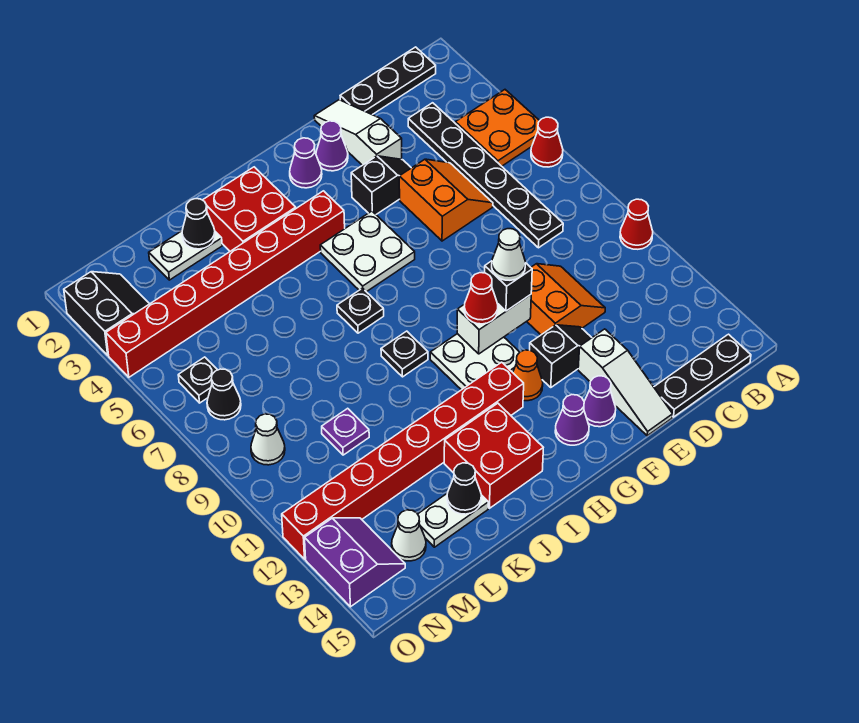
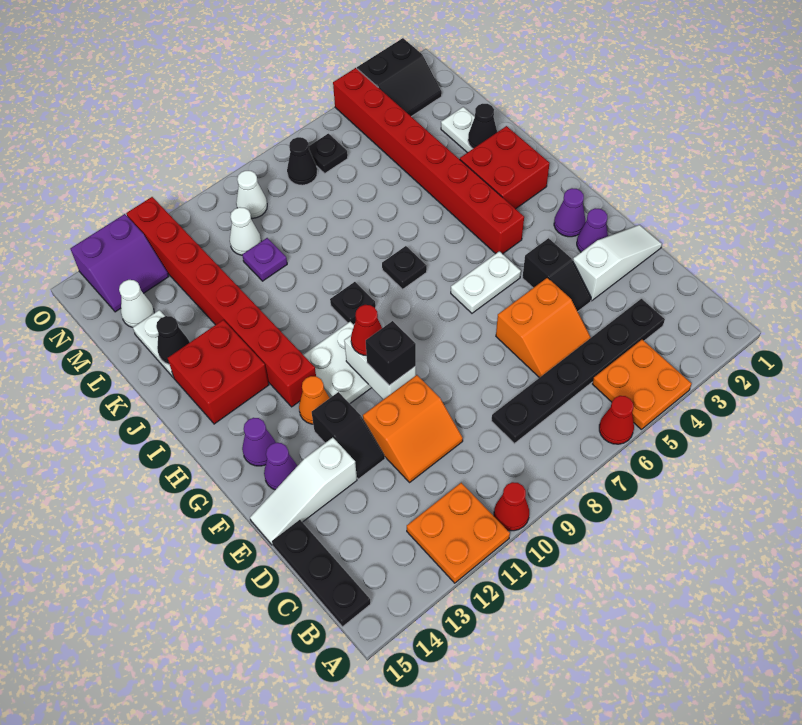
none -> orange plate A11:B12 level 1
black plate B1:D1 level 1 -> none
white cone F10 level 4 -> white cone M10 level 1
white plate G5:H6 level 1 -> white plate G5:G6 level 1

